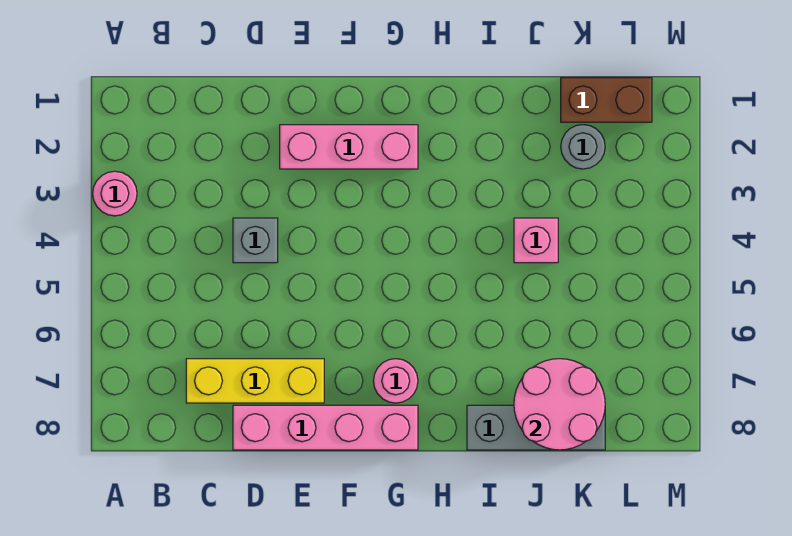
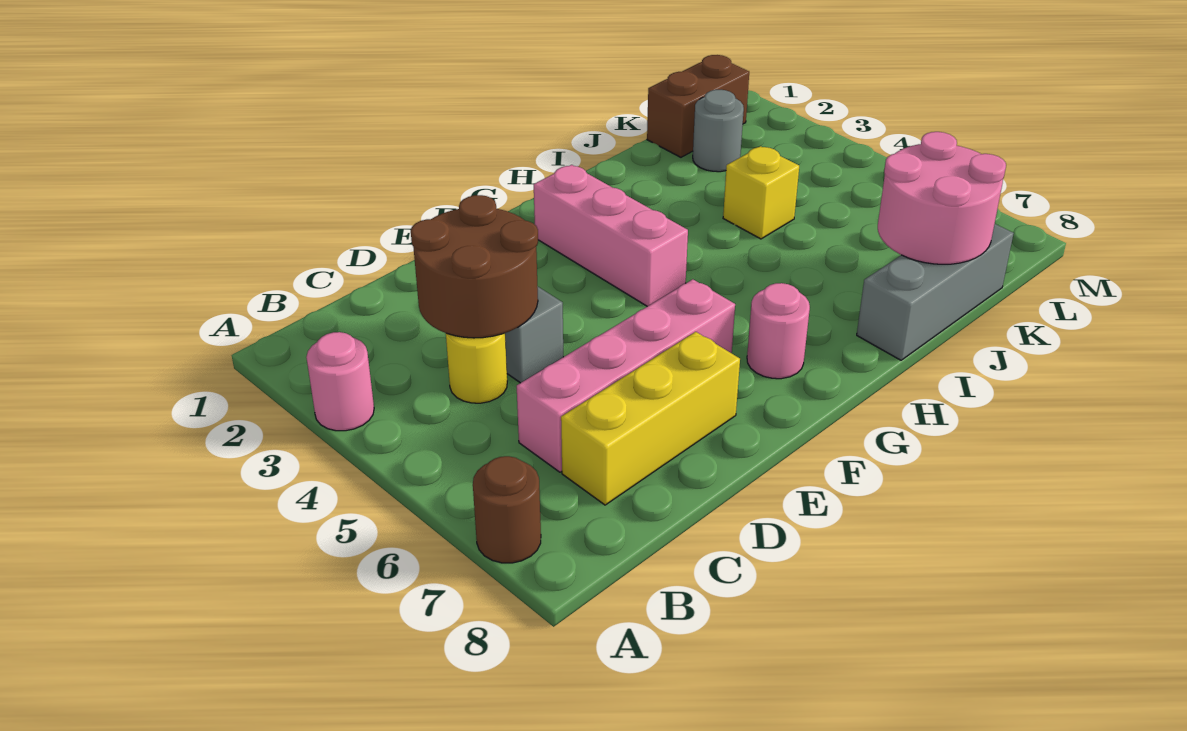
none -> brown round brick A7 level 1
none -> brown round brick C3:D4 level 2
none -> yellow round brick C4 level 1
pink brick D8:G8 level 1 -> pink brick C6:F6 level 1
pink brick E2:G2 level 1 -> pink brick G2:G4 level 1
pink brick J4 level 1 -> yellow brick J4 level 1

